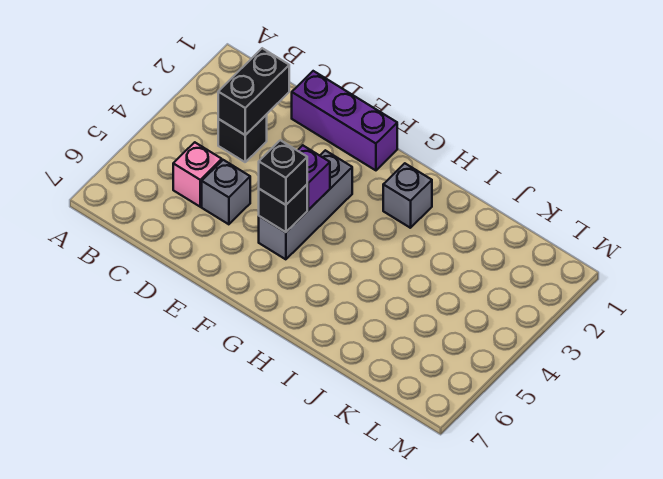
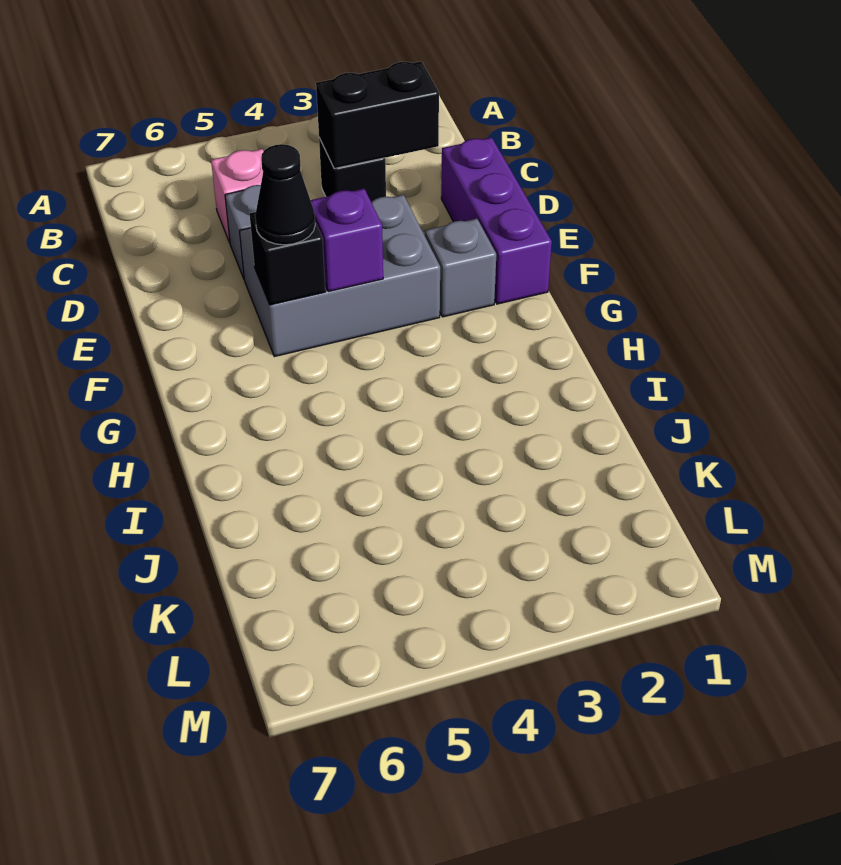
grey brick F3:F5 level 1 -> grey brick E3:F5 level 1
black brick F5 level 3 -> black cone F5 level 3
grey brick H2 level 1 -> grey brick F2 level 1

